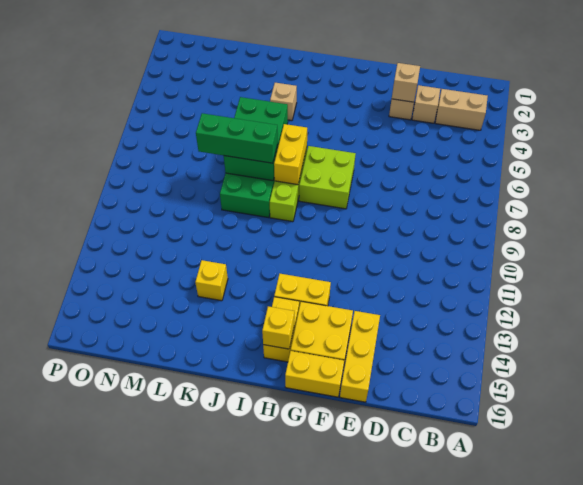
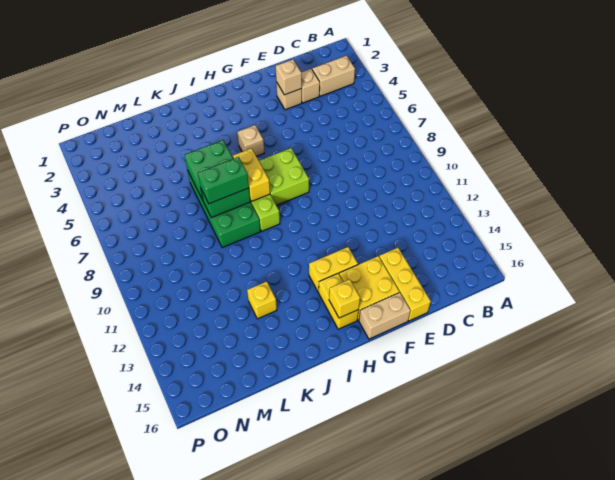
yellow brick F16:G16 level 1 -> tan brick F16:G16 level 1
tan brick J4 level 1 -> tan brick H5 level 1
green brick J8:L8 level 3 -> green brick J8:K8 level 3

